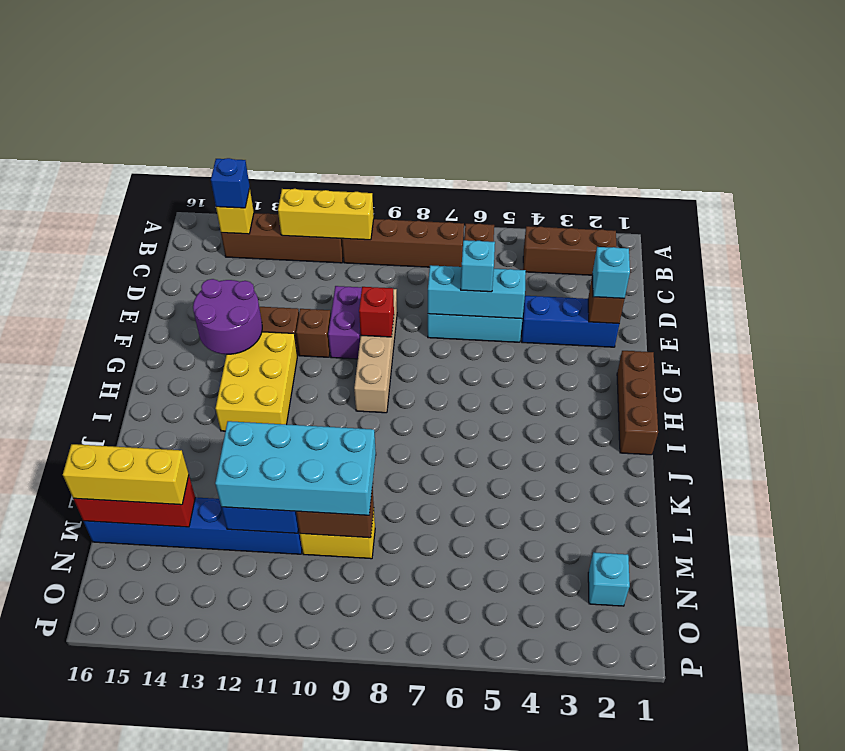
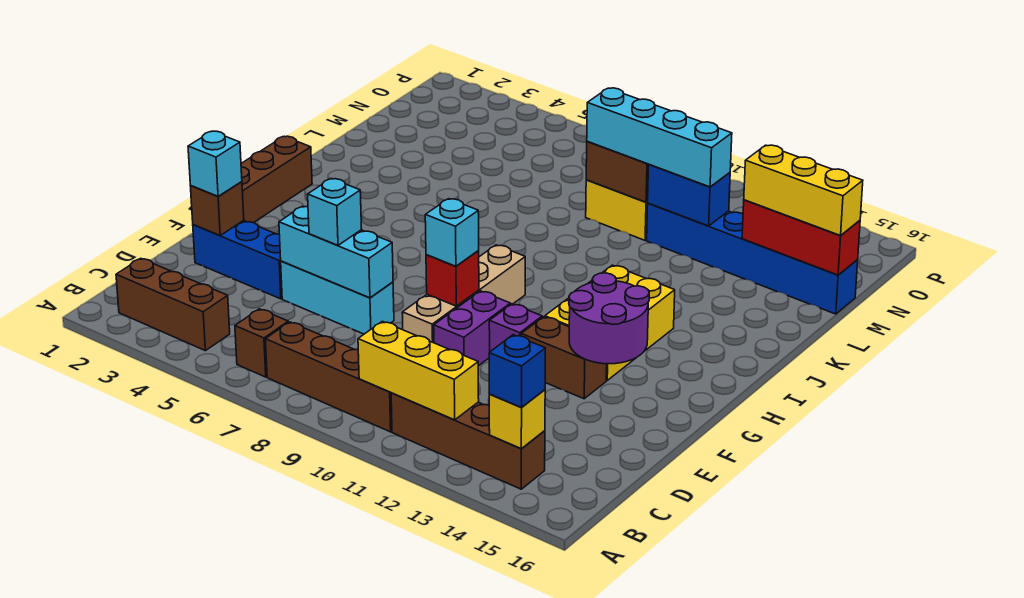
brown brick F11 level 1 -> purple brick F11 level 1
cyan brick L9:M12 level 3 -> cyan brick M9:M12 level 3
cyan brick N2 level 1 -> cyan brick F9 level 3

